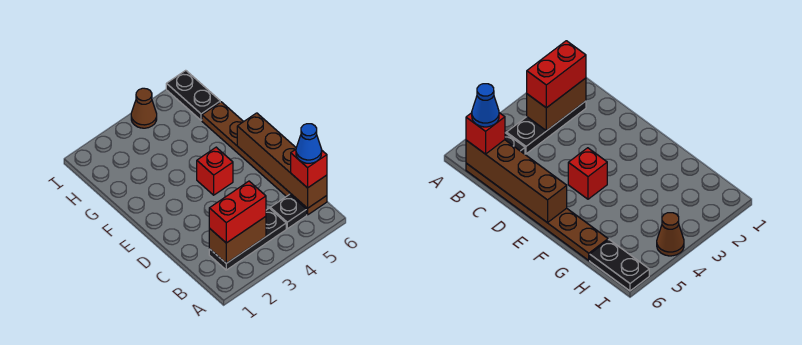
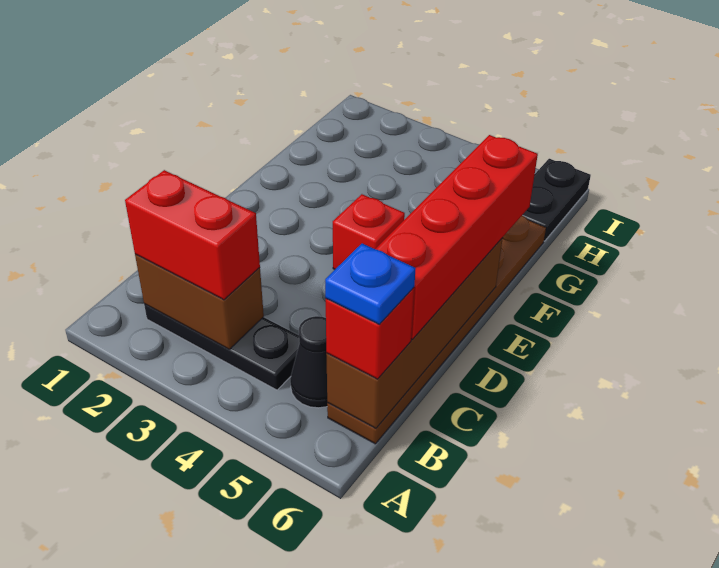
black plate B5 level 1 -> black cone B5 level 1
blue cone B6 level 4 -> blue plate B6 level 4
none -> red brick C6:F6 level 3
brown cone I4 level 1 -> none

